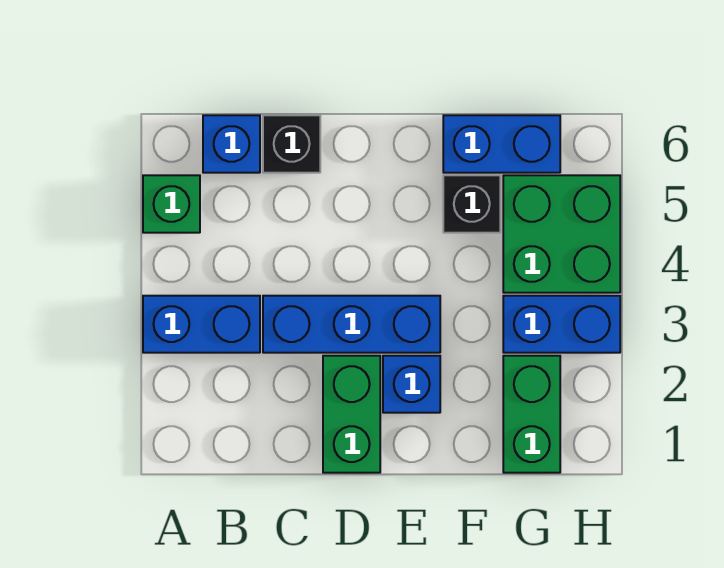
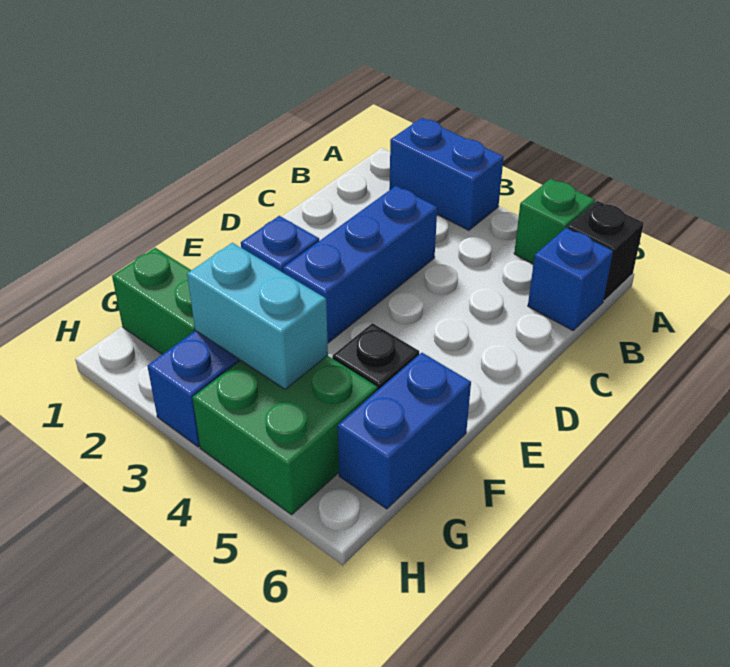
blue brick A3:B3 level 1 -> blue brick A2:A3 level 1
black brick C6 level 1 -> black brick A6 level 1
green brick D1:D2 level 1 -> none
none -> cyan brick G3:G4 level 2

